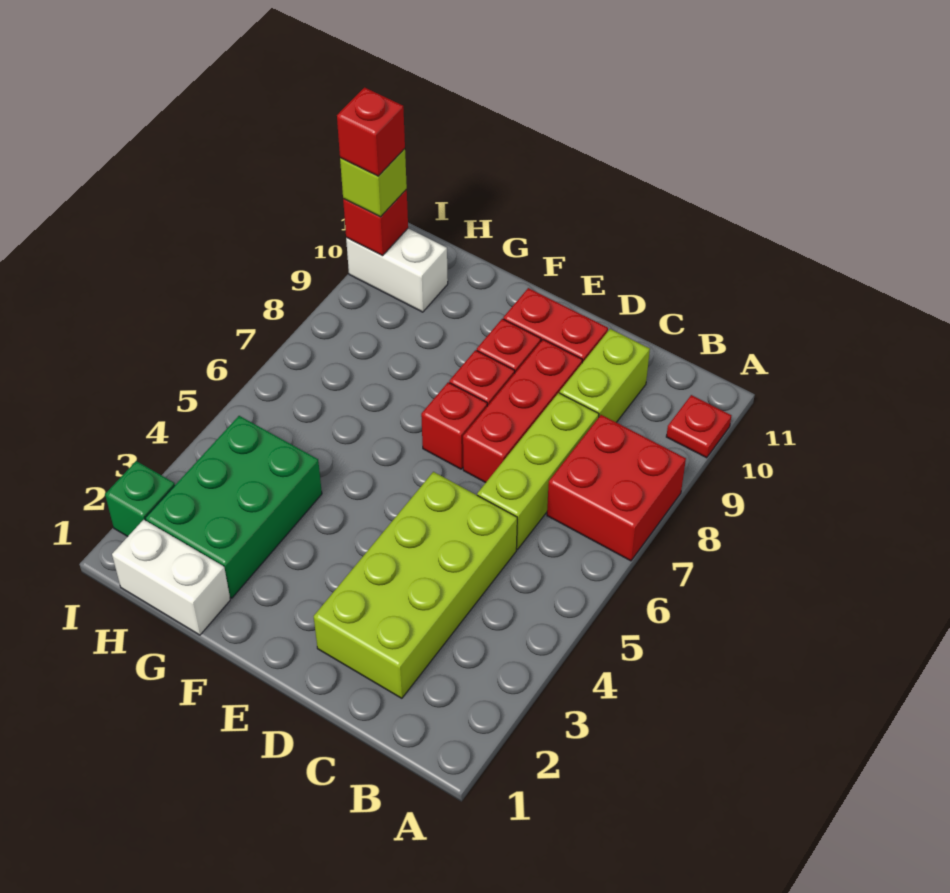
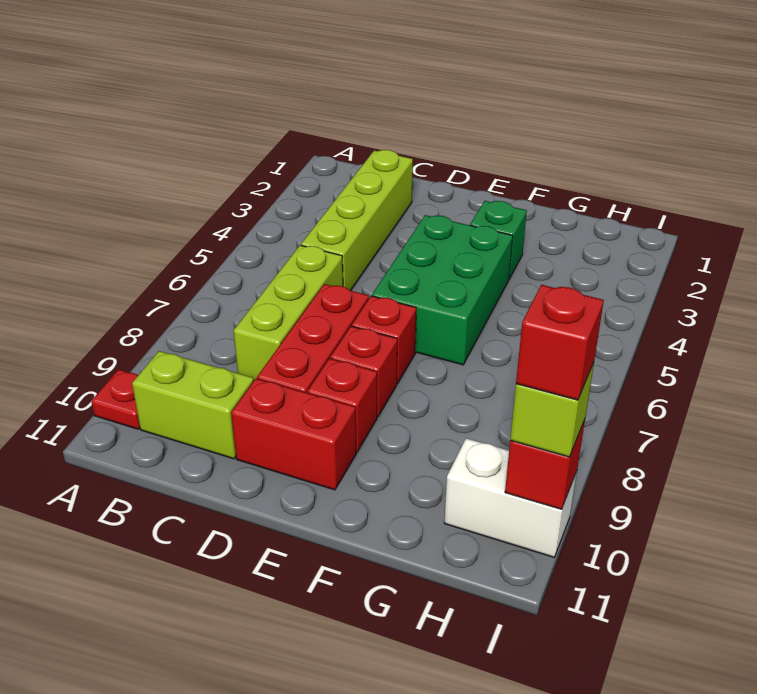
red brick A7:B8 level 1 -> none
lime brick C2:D5 level 1 -> lime brick C2:C5 level 1
lime brick C9:C10 level 1 -> lime brick B10:C10 level 1
white brick G1:H1 level 1 -> none
green brick G2:H4 level 1 -> green brick E4:F6 level 1
green brick I2 level 1 -> green brick F3 level 1

